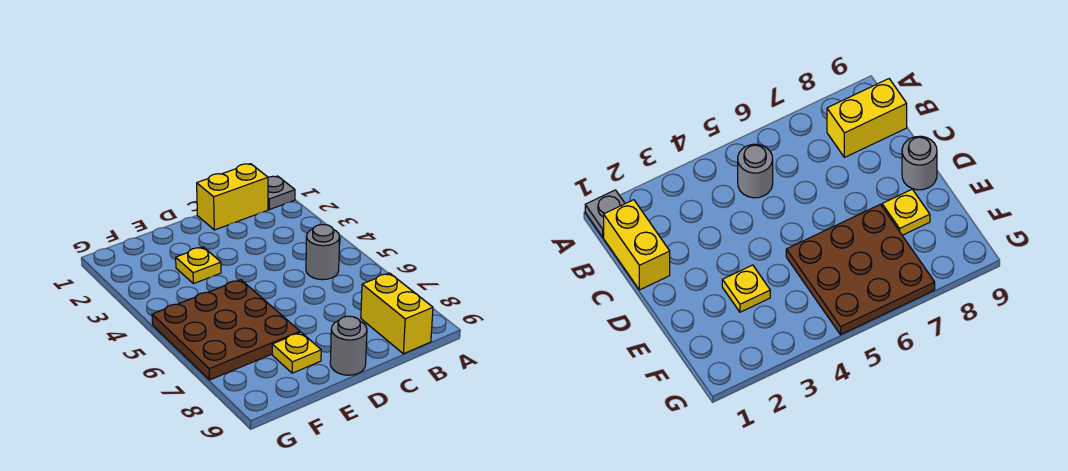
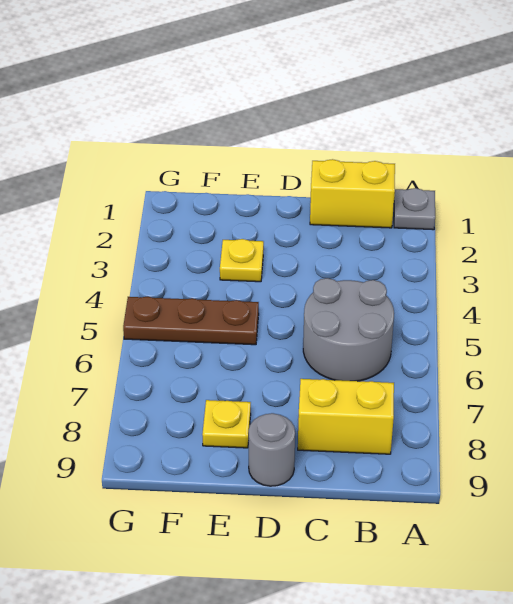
grey round brick B5 level 1 -> grey round brick B5:C6 level 1
yellow brick B8:B9 level 1 -> yellow brick B8:C8 level 1
brown plate E5:G7 level 1 -> brown plate E5:G5 level 1

